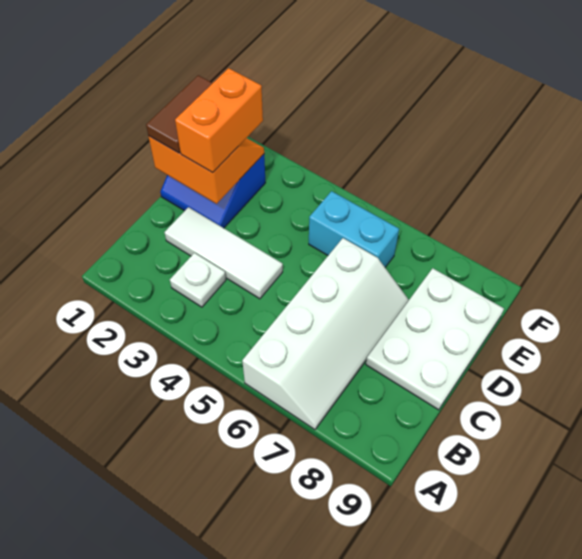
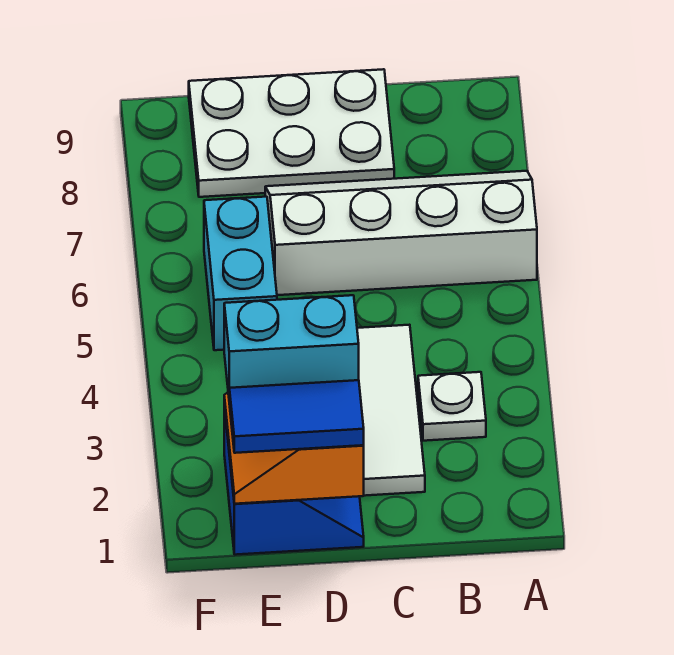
brown tile D1:E1 level 3 -> blue tile D1:E1 level 3
orange brick D2:E2 level 3 -> cyan brick D2:E2 level 3

